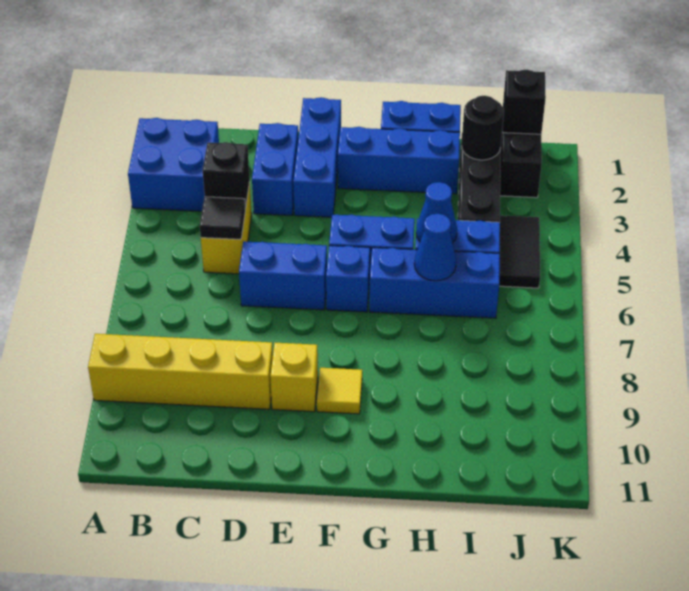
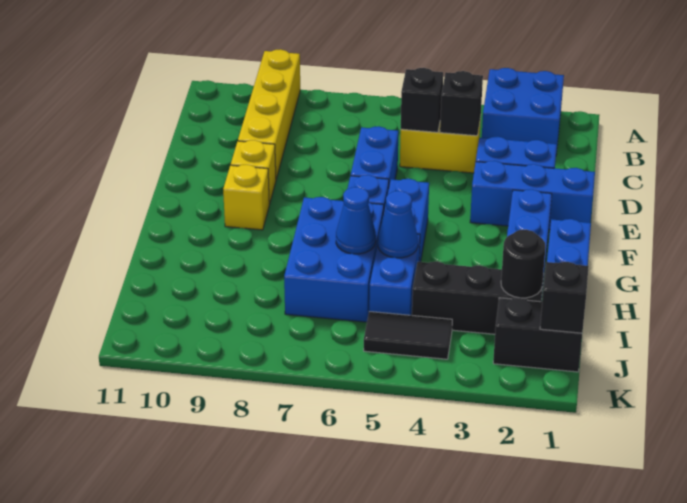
black tile C5 level 2 -> black brick C5 level 2
yellow tile F9 level 1 -> yellow brick F9 level 1
blue brick G6:I6 level 1 -> blue brick G6:I7 level 1

